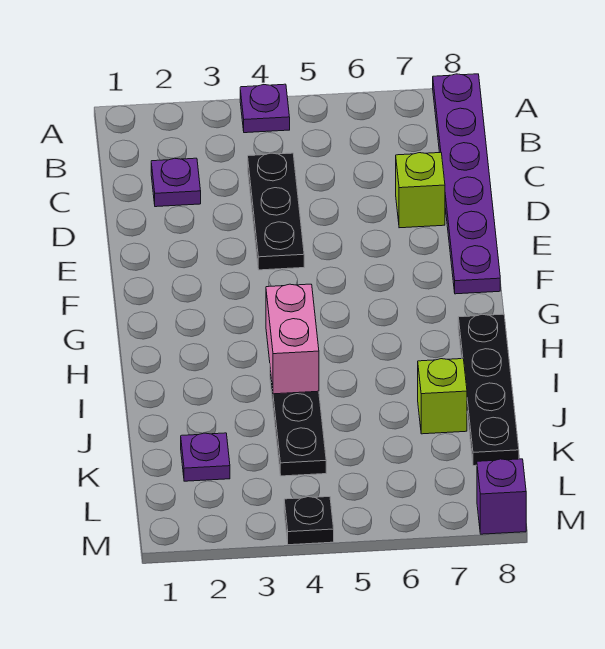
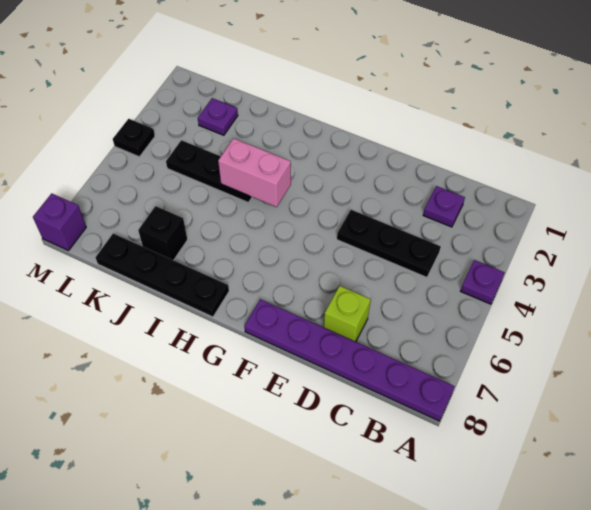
lime brick J7 level 1 -> black brick J7 level 1

